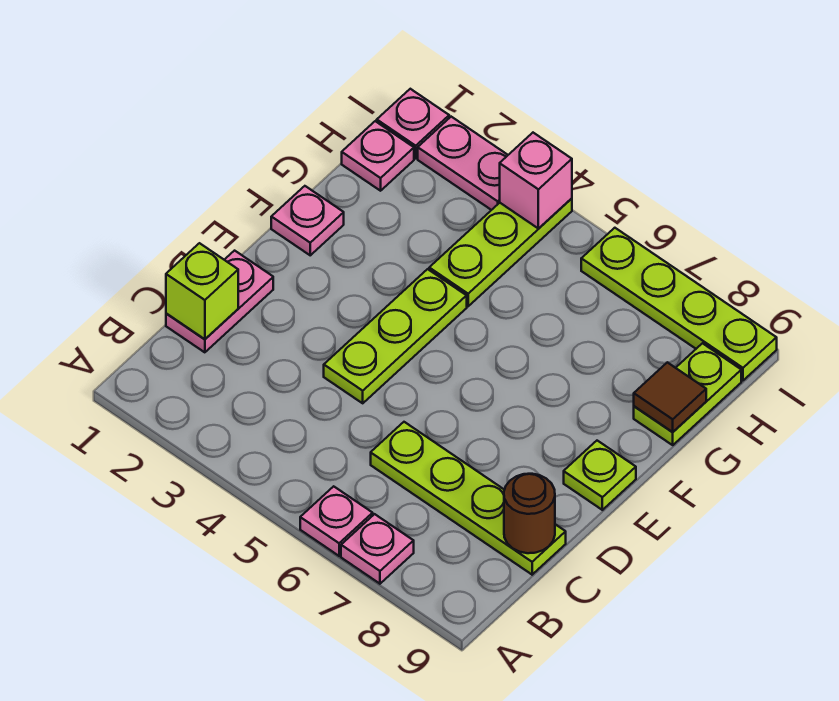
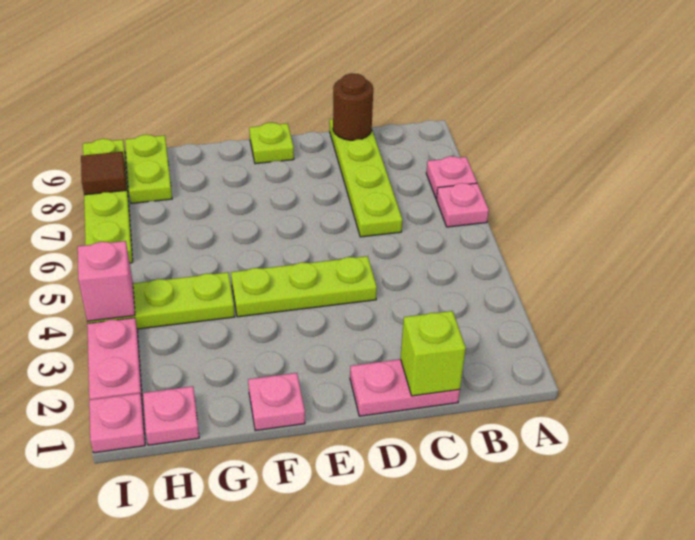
lime plate G9:H9 level 1 -> lime plate H8:H9 level 1
brown tile G9 level 2 -> brown tile I8 level 2

